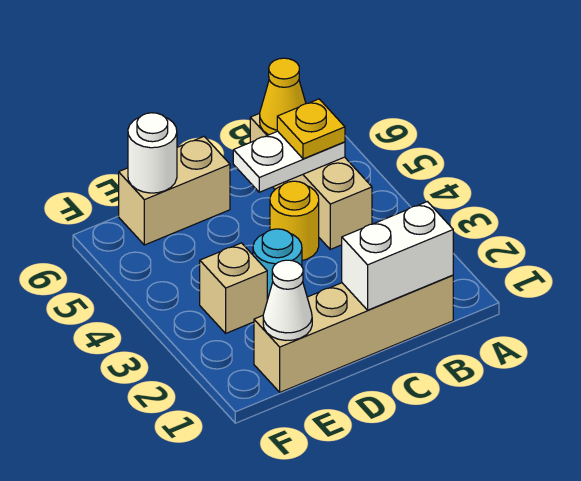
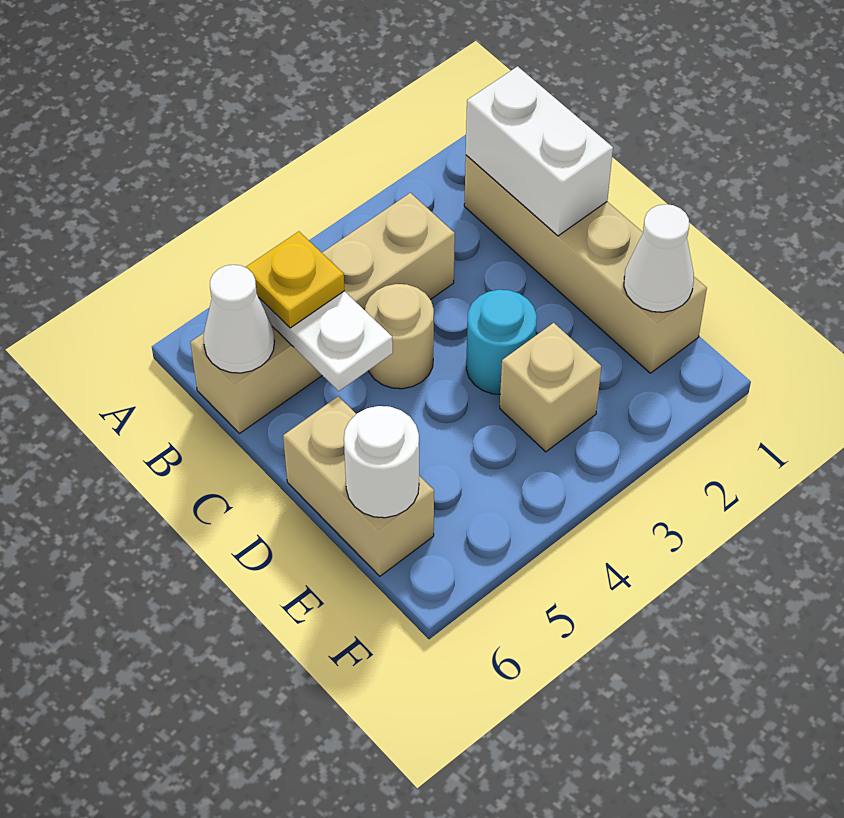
tan brick B4:B6 level 1 -> tan brick B3:B6 level 1
yellow cone B6 level 2 -> white cone B6 level 2
yellow round brick C4 level 1 -> tan round brick C4 level 1

